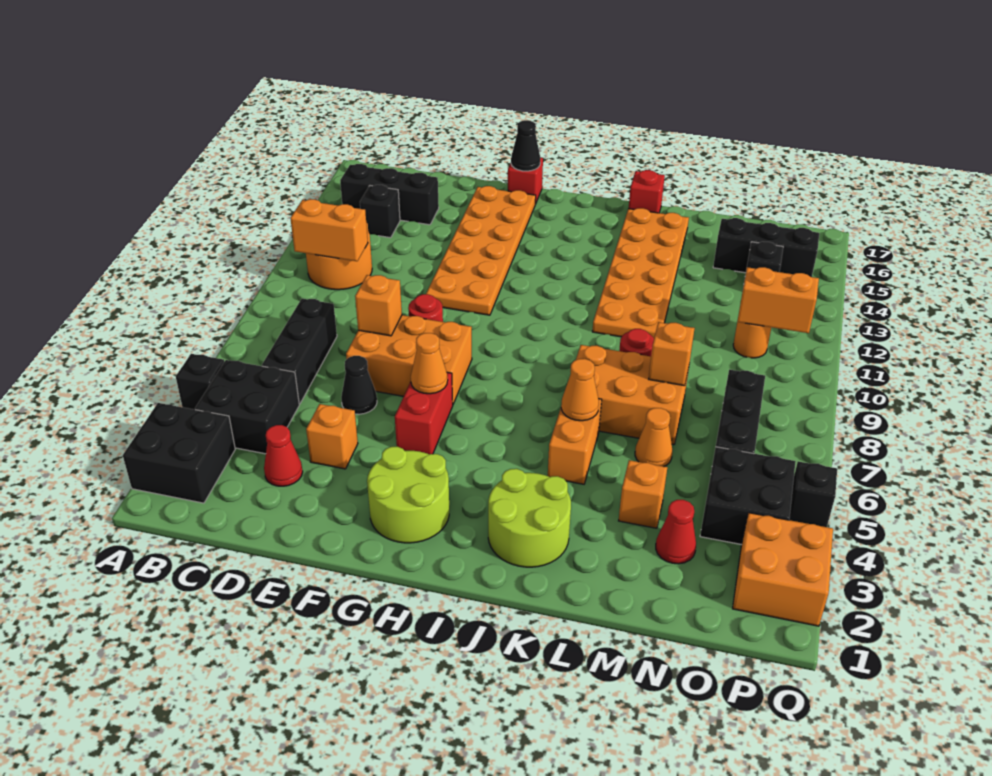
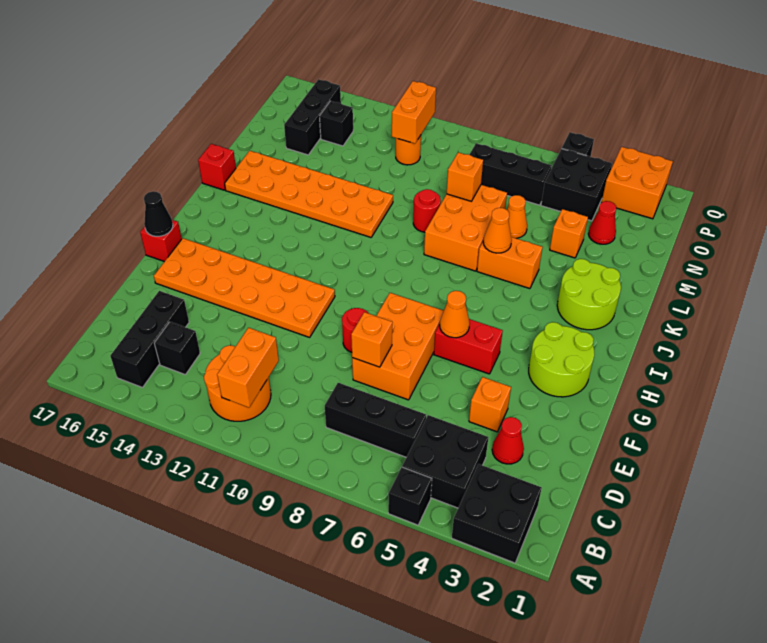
black cone E6 level 1 -> none

